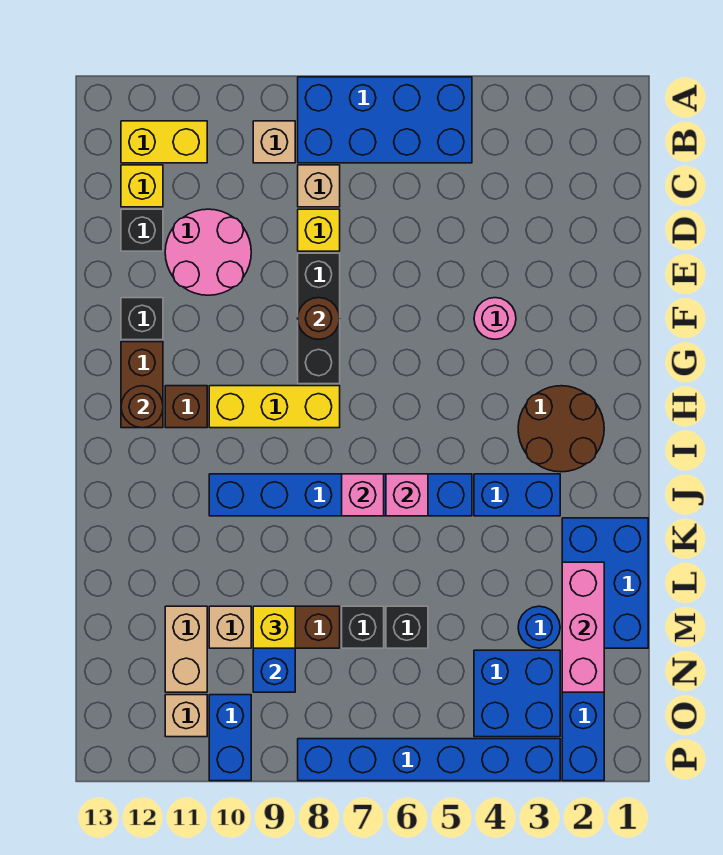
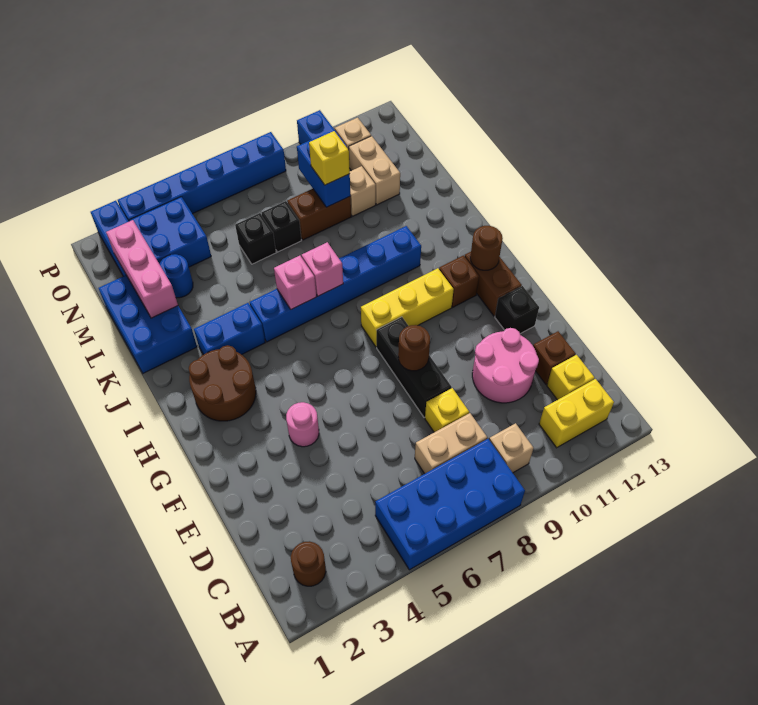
none -> brown round brick B2 level 1
tan brick C8 level 1 -> tan brick C7:C8 level 1
black brick D12 level 1 -> brown brick D12 level 1

